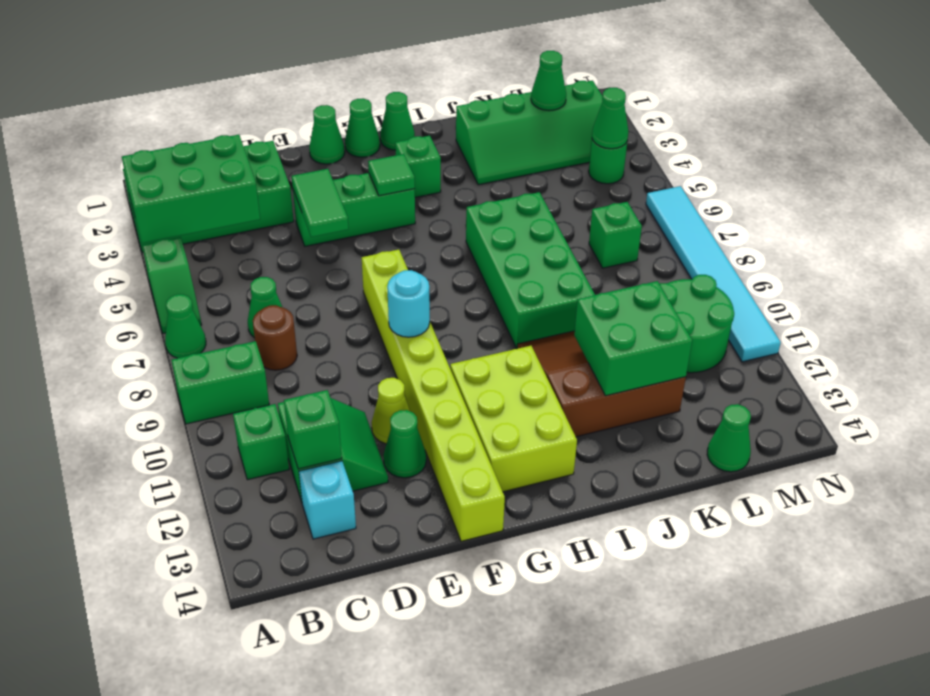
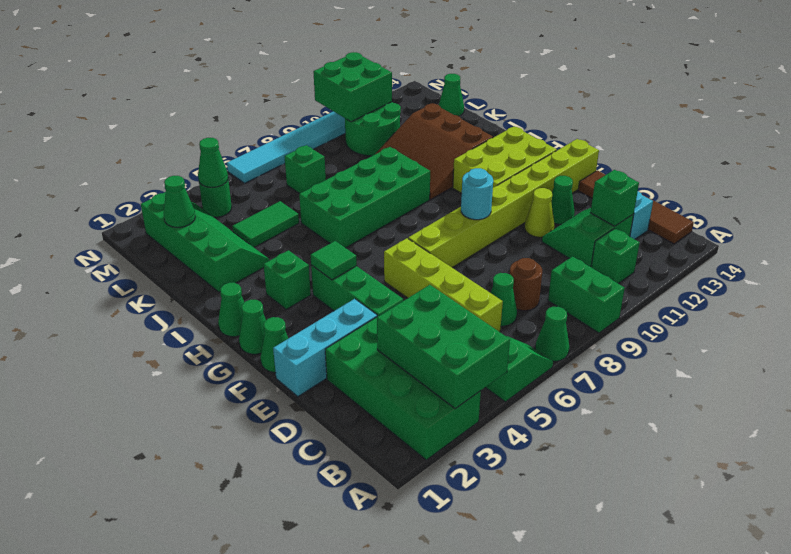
none -> brown tile B14:E14 level 1
none -> lime brick C6:F6 level 1
none -> cyan brick E1:E3 level 1
green tile E4:E5 level 2 -> green tile K4:K5 level 1
green brick J11:K12 level 2 -> green brick M10:N11 level 2

